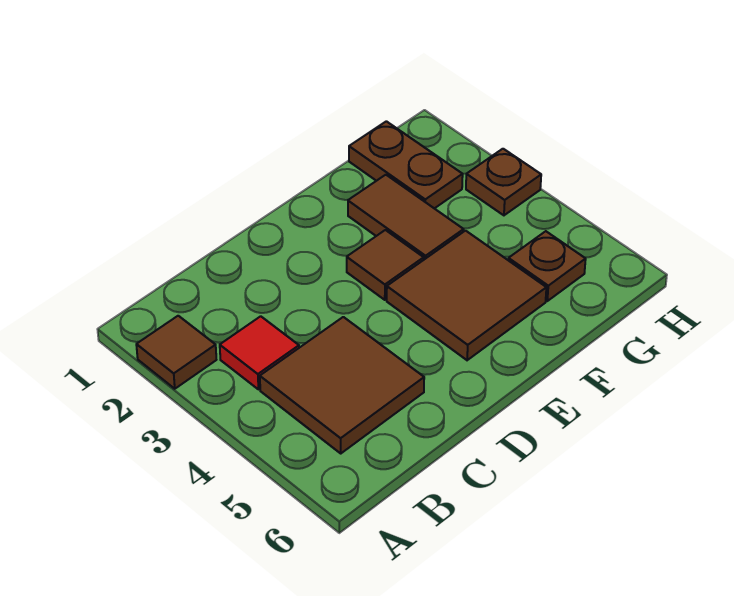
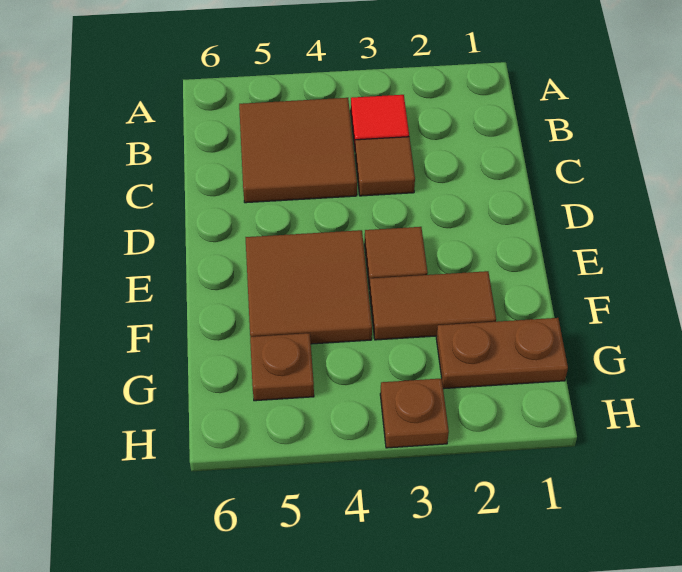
brown tile A2 level 1 -> brown tile C3 level 1

